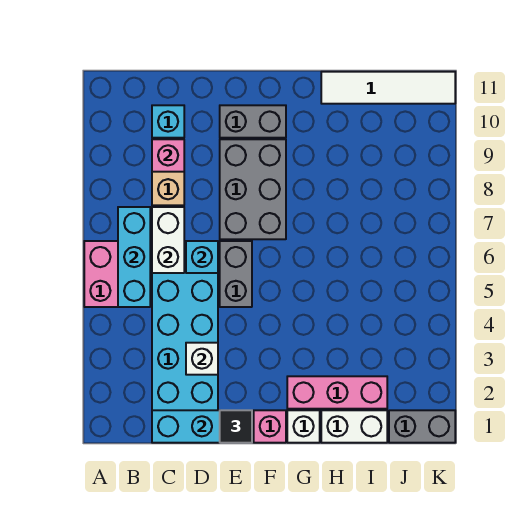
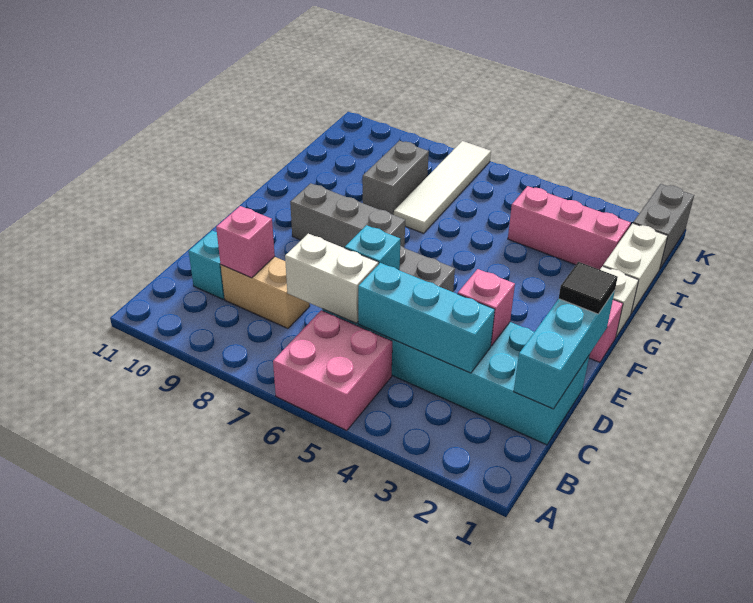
cyan brick B5:B7 level 2 -> cyan brick C3:C5 level 2
white brick D3 level 2 -> pink brick D3 level 2
grey brick E7:F9 level 1 -> grey brick F7:F9 level 1
grey brick E10:F10 level 1 -> grey brick H8:I8 level 1
pink brick G2:I2 level 1 -> pink brick I2:I4 level 1
white tile H11:K11 level 1 -> white tile H7:K7 level 1

